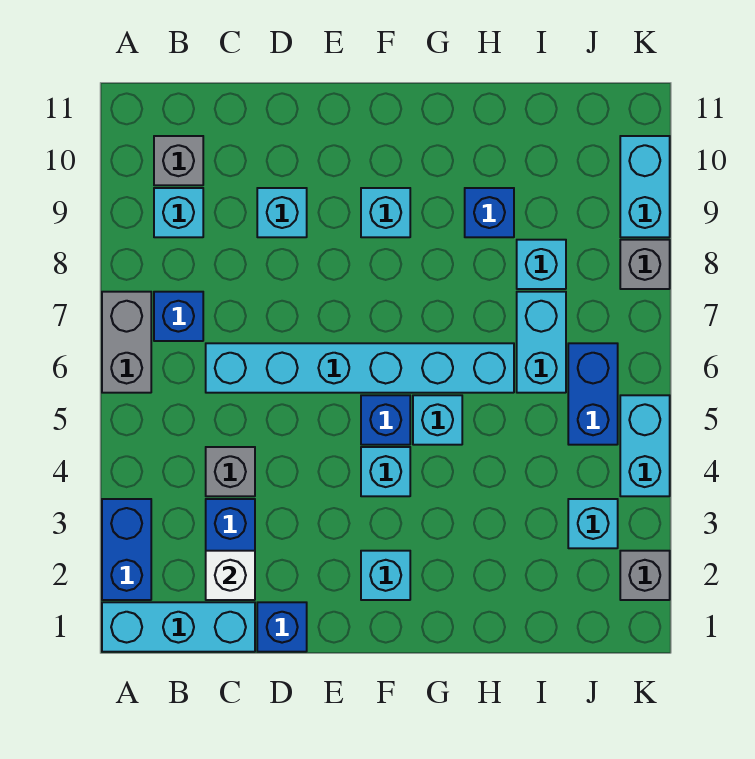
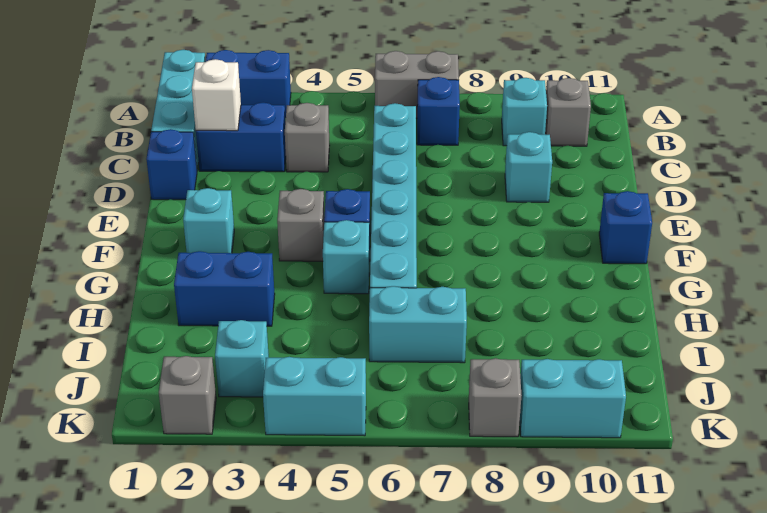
cyan brick F4 level 1 -> grey brick F4 level 1
cyan brick F9 level 1 -> none
blue brick H9 level 1 -> blue brick F11 level 1
cyan brick I8 level 1 -> none
blue brick J5:J6 level 1 -> blue brick H2:H3 level 1

